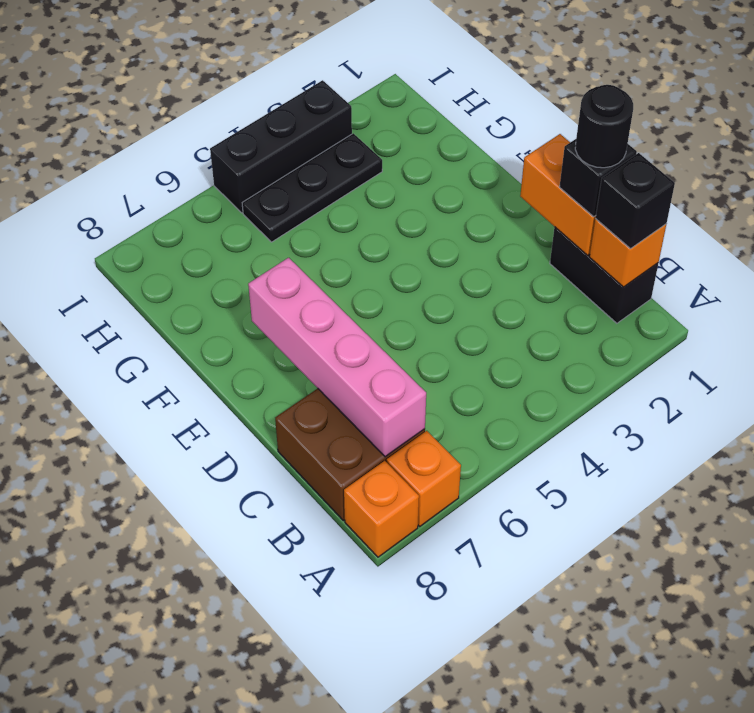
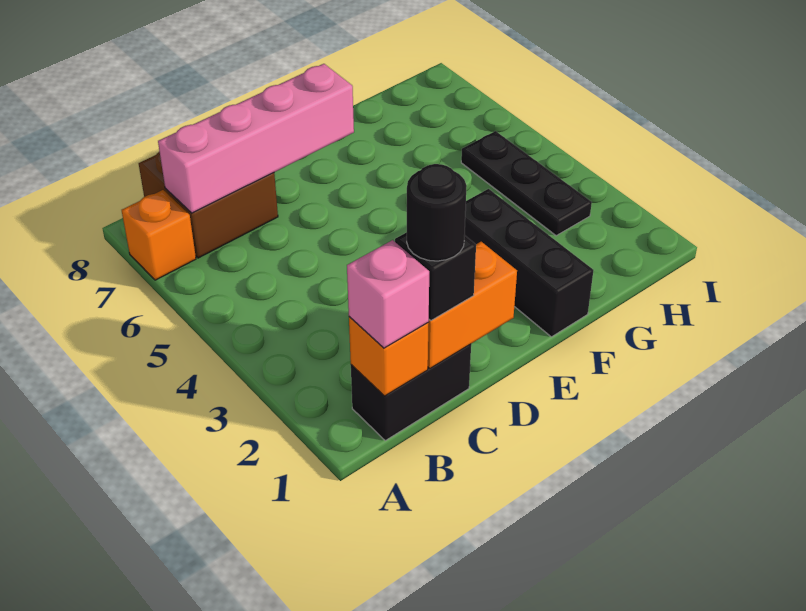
orange brick A8 level 1 -> none
black brick B1 level 3 -> pink brick B1 level 3
black brick I3:I5 level 1 -> black brick F1:F3 level 1

